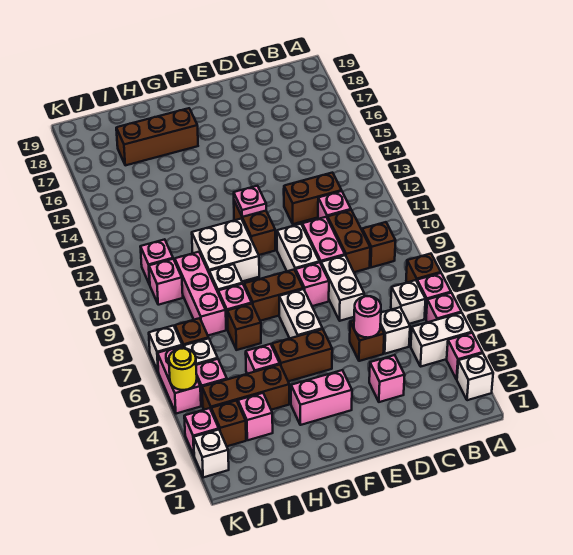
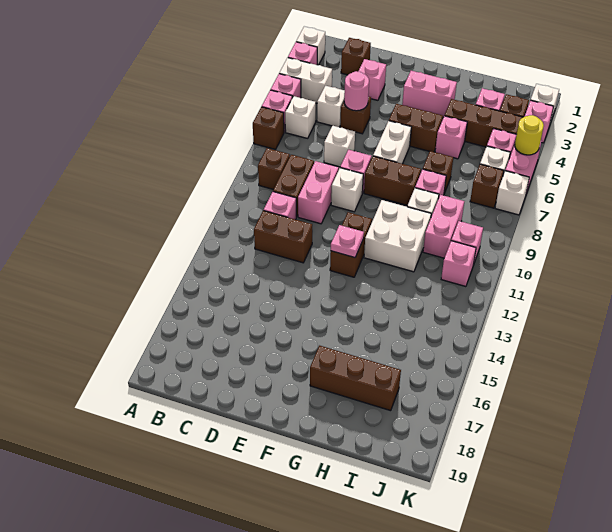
none -> brown brick C2 level 1
white brick D7:D8 level 1 -> white brick D7 level 1
white brick E9:E10 level 1 -> white brick E9 level 1
pink brick I8:I10 level 1 -> pink brick I9:I10 level 1

